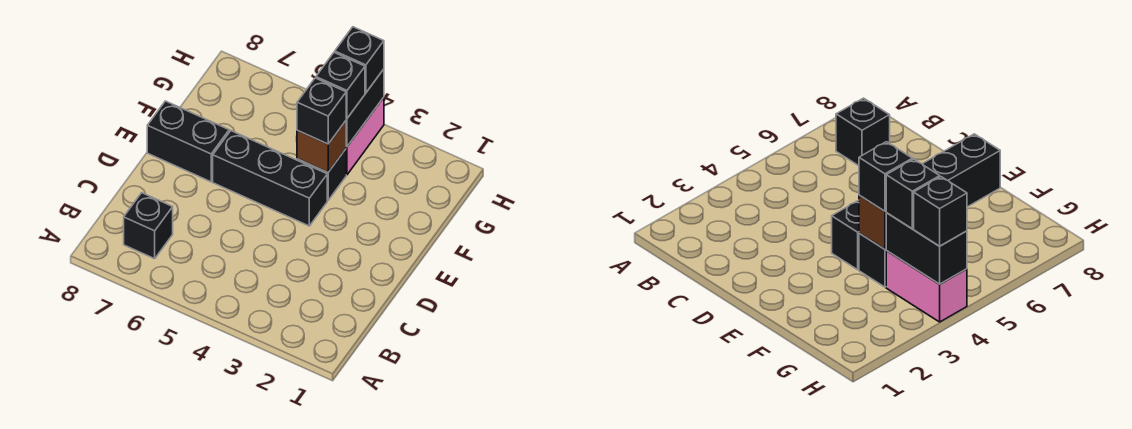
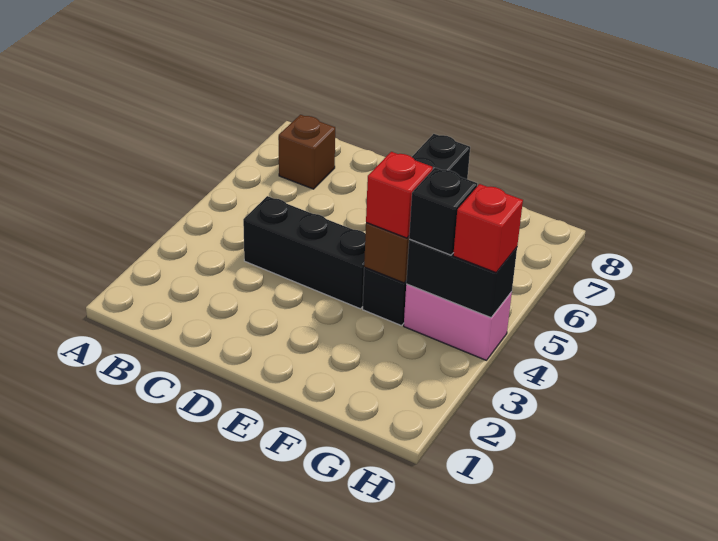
black brick B7 level 1 -> brown brick B7 level 1
black brick E4:E6 level 1 -> black brick C4:E4 level 1
black brick F4 level 3 -> red brick F4 level 3
black brick H4 level 3 -> red brick H4 level 3

